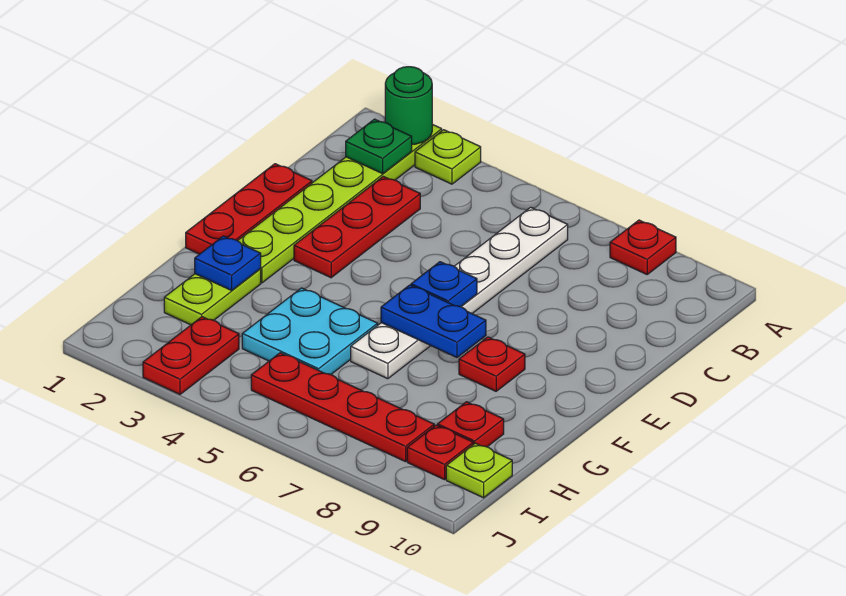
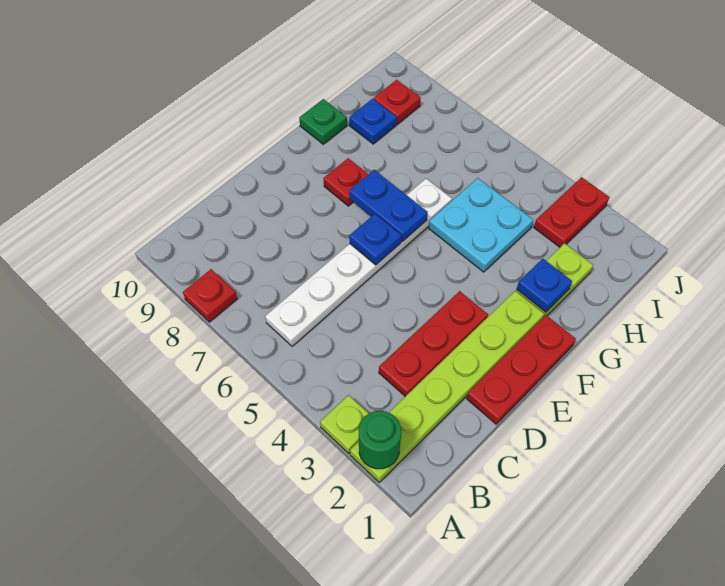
green plate B2 level 2 -> green plate G10 level 1
red plate H9 level 1 -> blue plate H9 level 1
red plate I5:I8 level 1 -> none
lime plate I10 level 1 -> none

